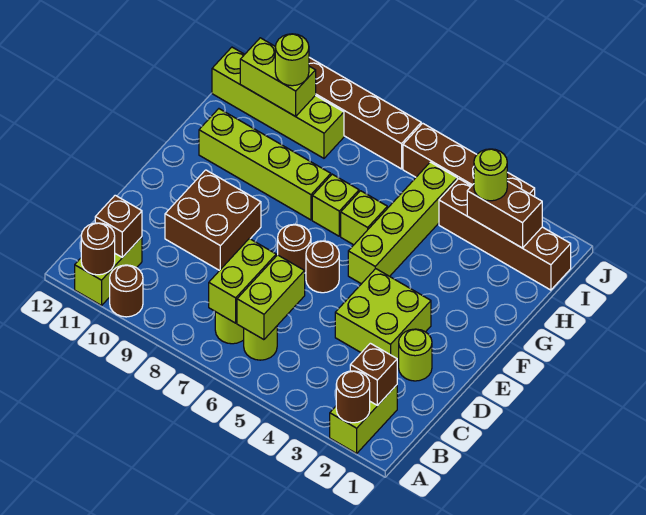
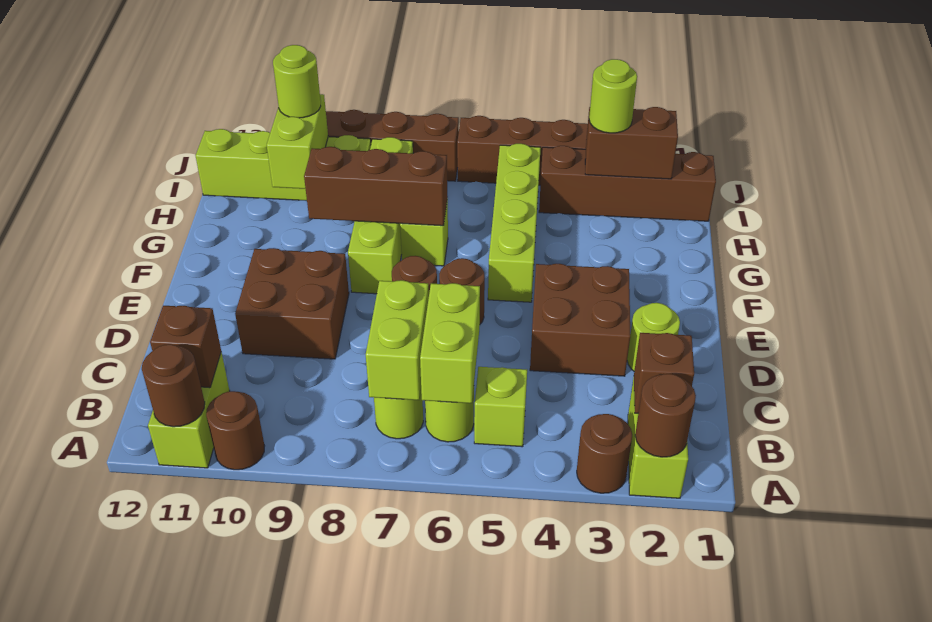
none -> brown round brick A3 level 1
lime brick D3:E4 level 1 -> brown brick D3:E4 level 1
lime brick G6 level 1 -> lime brick B5 level 1
none -> brown brick G7:G9 level 2
lime brick G8:G11 level 1 -> lime brick F8:I8 level 1
lime brick I10:I11 level 2 -> lime brick H10:I10 level 2

